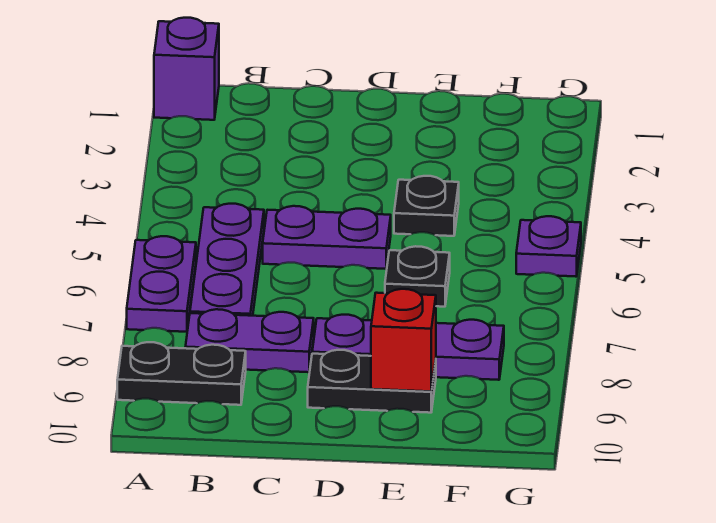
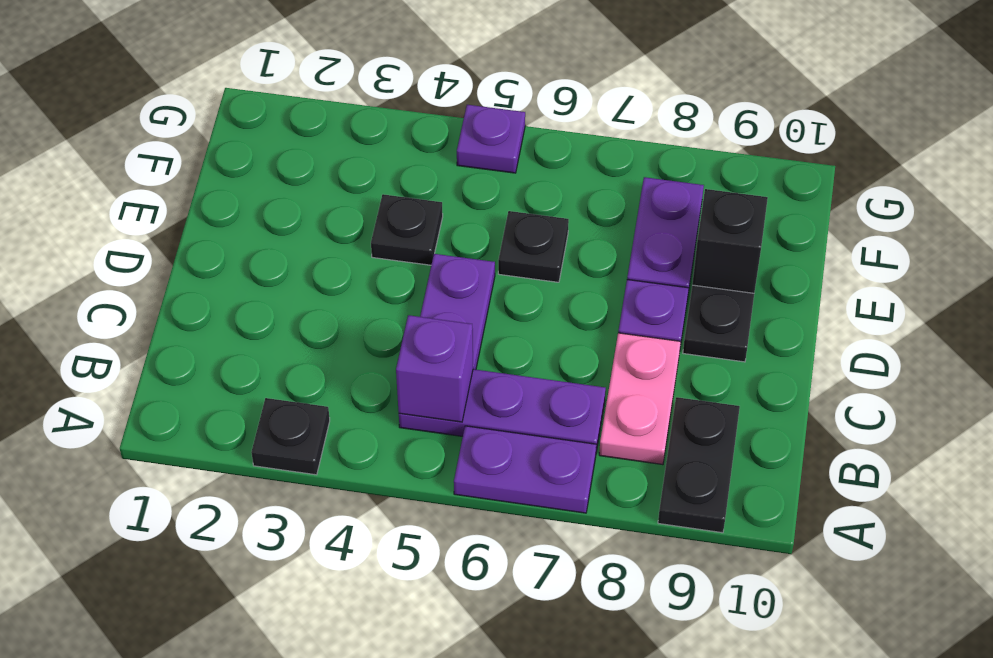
purple brick A1 level 1 -> purple brick B5 level 2
none -> black plate A3 level 1
purple plate B8:C8 level 1 -> pink plate B8:C8 level 1
red brick E9 level 2 -> black brick E9 level 2

